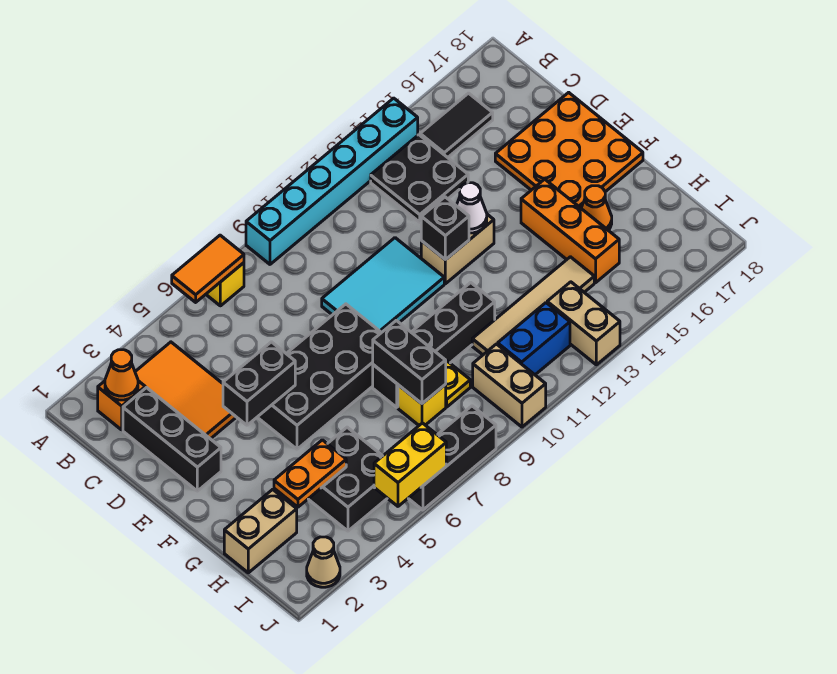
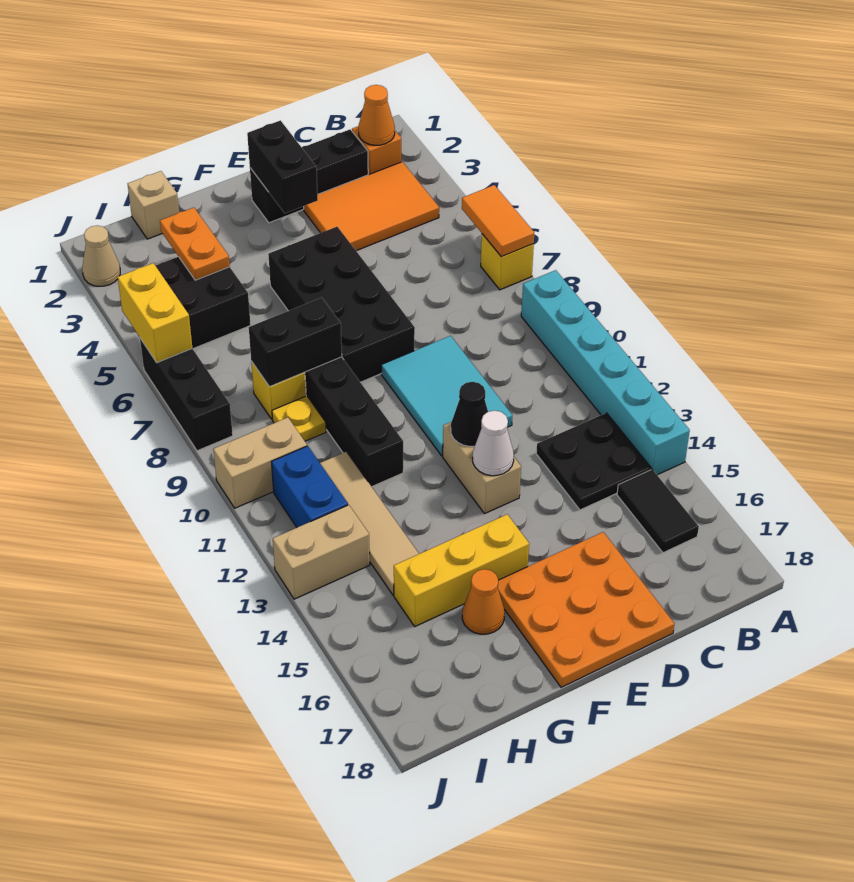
black brick E4:E5 level 2 -> black brick E2:E3 level 2
black brick E12 level 2 -> black cone E12 level 2
orange brick F15:H15 level 1 -> yellow brick F15:H15 level 1
tan brick H1:H2 level 1 -> tan brick H1 level 1

